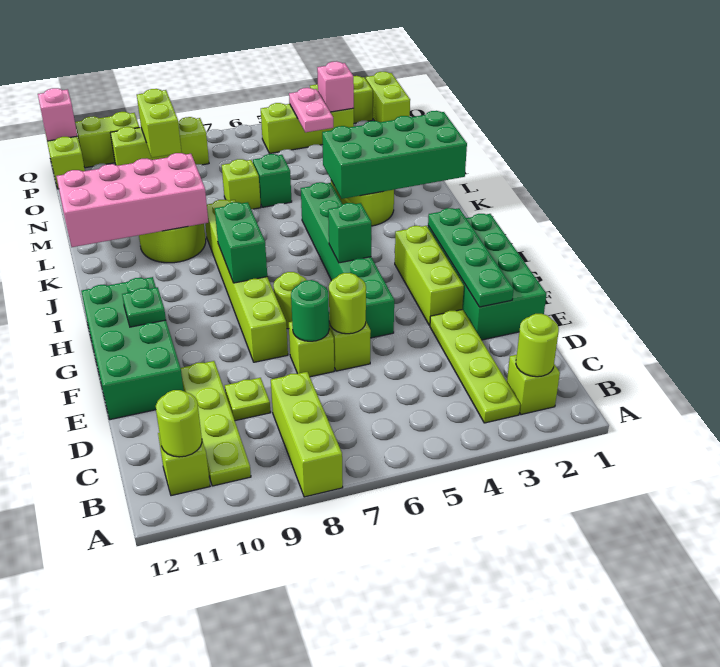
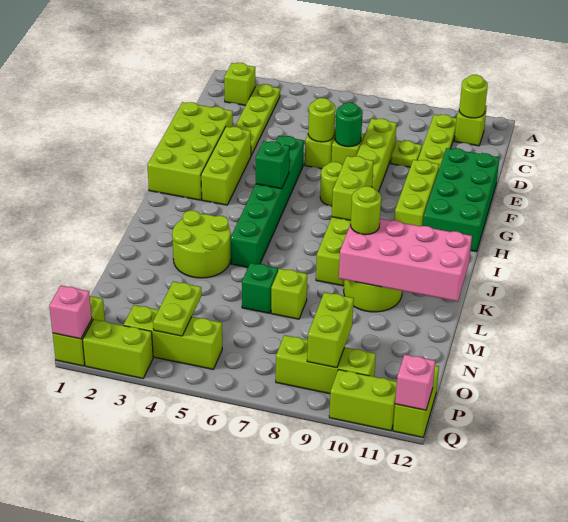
lime brick A8:C8 level 1 -> lime brick F10:H10 level 1
lime round brick B2 level 2 -> lime round brick K9 level 3
green brick E1:H2 level 1 -> lime brick E1:H2 level 1
green plate E2:H2 level 2 -> none
lime brick F8:K8 level 1 -> lime brick D8:K8 level 1
green plate G11 level 2 -> none
green brick H8:I8 level 2 -> lime brick H8:I8 level 2
green brick K1:L4 level 2 -> none
pink plate O4:P4 level 2 -> lime plate O4:P4 level 2
pink brick P3 level 2 -> pink brick Q1 level 2

